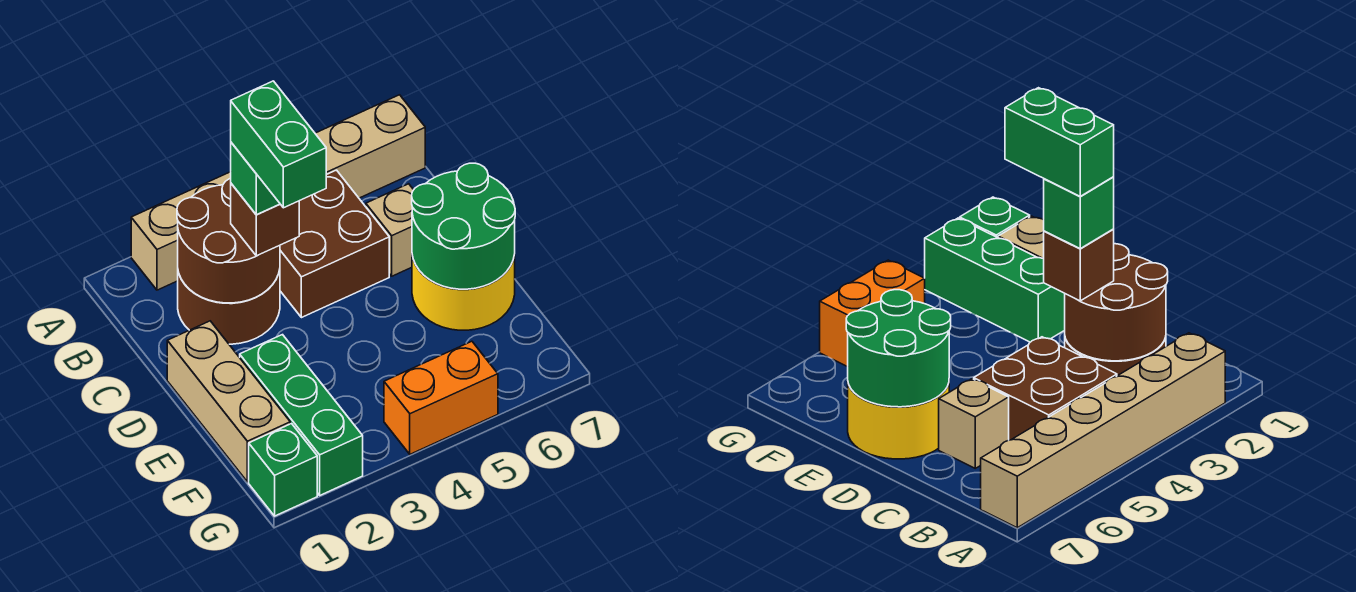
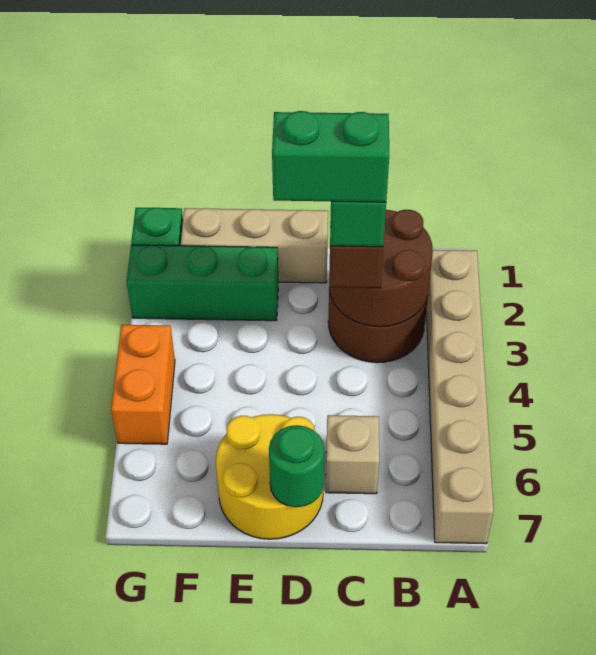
brown brick B4:C5 level 1 -> none
green round brick D6:E7 level 2 -> green round brick D7 level 2

